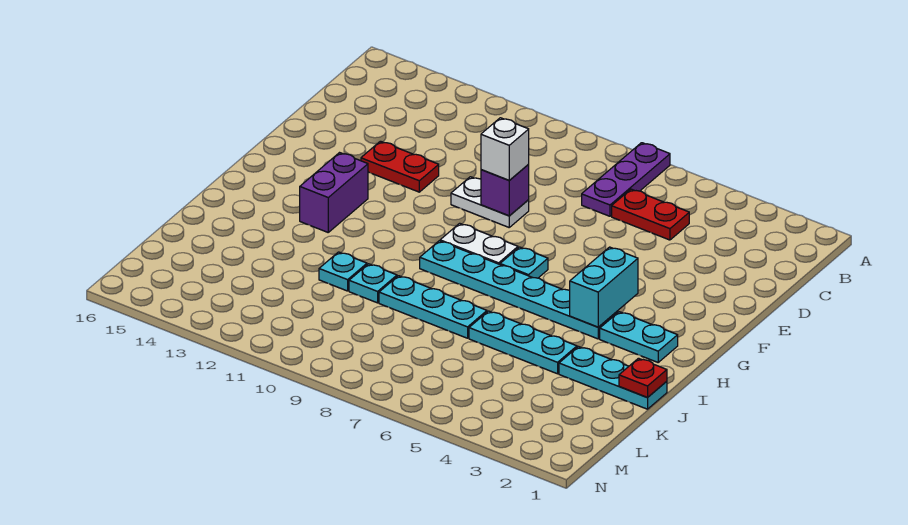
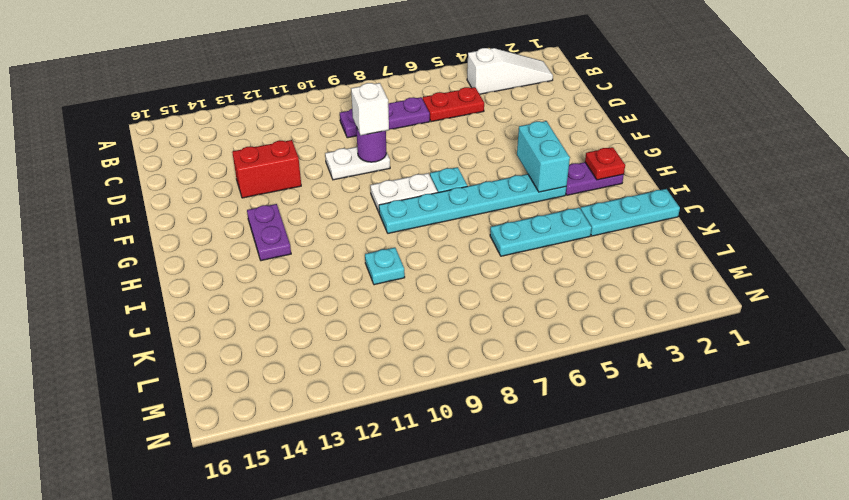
purple plate A7:C7 level 1 -> purple plate C7:C9 level 1
none -> white slope B2:B4 level 1 top 4
purple brick E9 level 2 -> purple round brick E9 level 2
red plate E12:E13 level 1 -> red brick E12:E13 level 1
purple brick G13:H13 level 1 -> purple plate G13:H13 level 1
cyan plate H2:H3 level 1 -> purple plate H2:H3 level 1
red plate J1 level 2 -> red plate H2 level 2
cyan plate J7:J9 level 1 -> none
cyan plate J11 level 1 -> none

